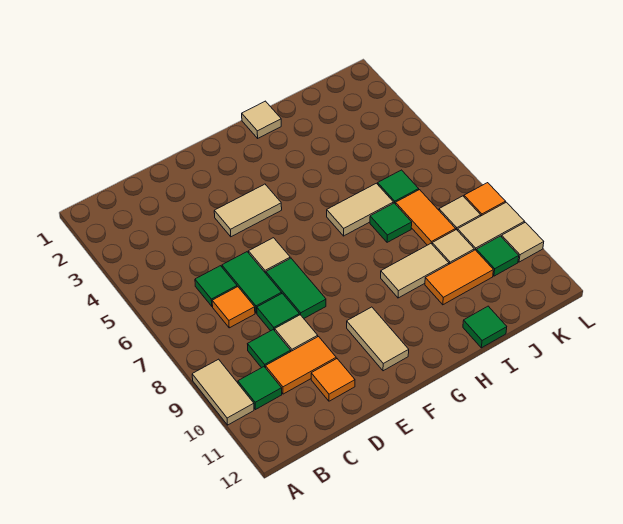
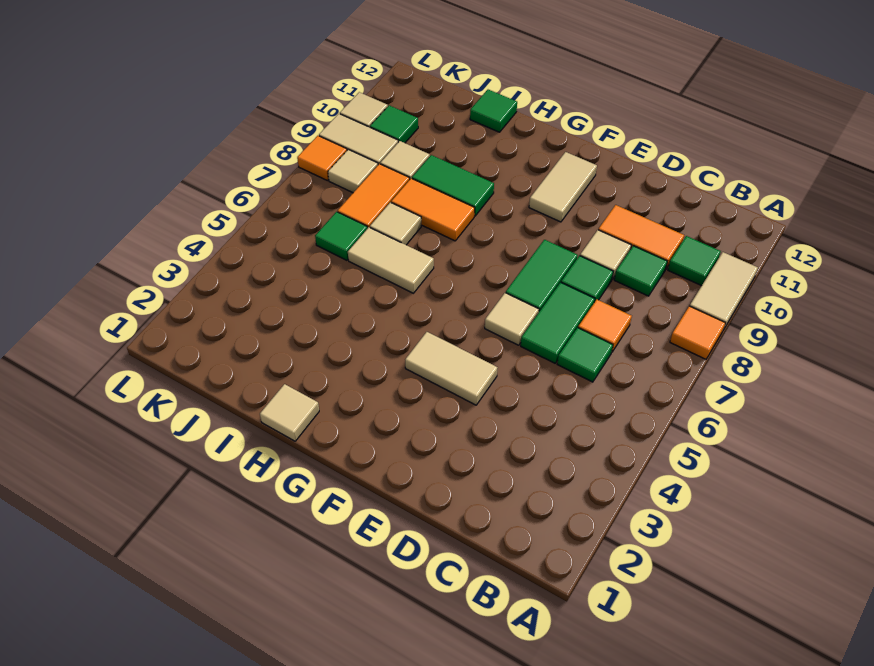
orange tile D11 level 1 -> orange tile A8 level 1
tan tile H9:I9 level 1 -> green tile H9:I9 level 1
green tile I7 level 1 -> tan tile I7 level 1
orange tile I10:J10 level 1 -> orange tile H8:I8 level 1

